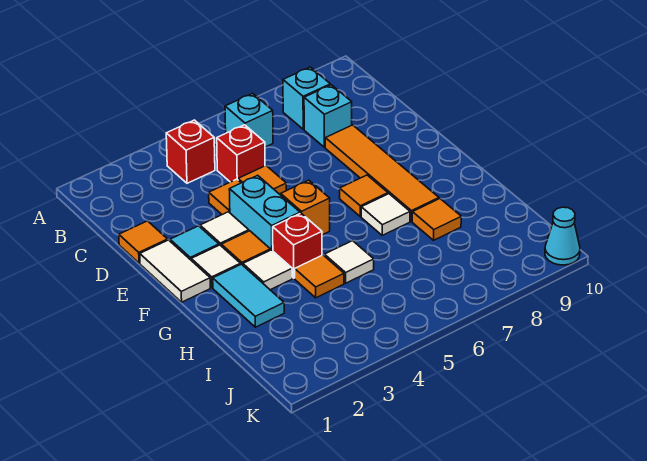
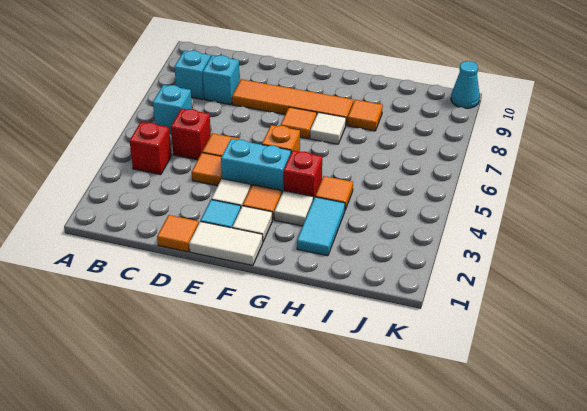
cyan tile G2:H2 level 1 -> cyan tile H2:H3 level 1
white tile H5 level 1 -> none

